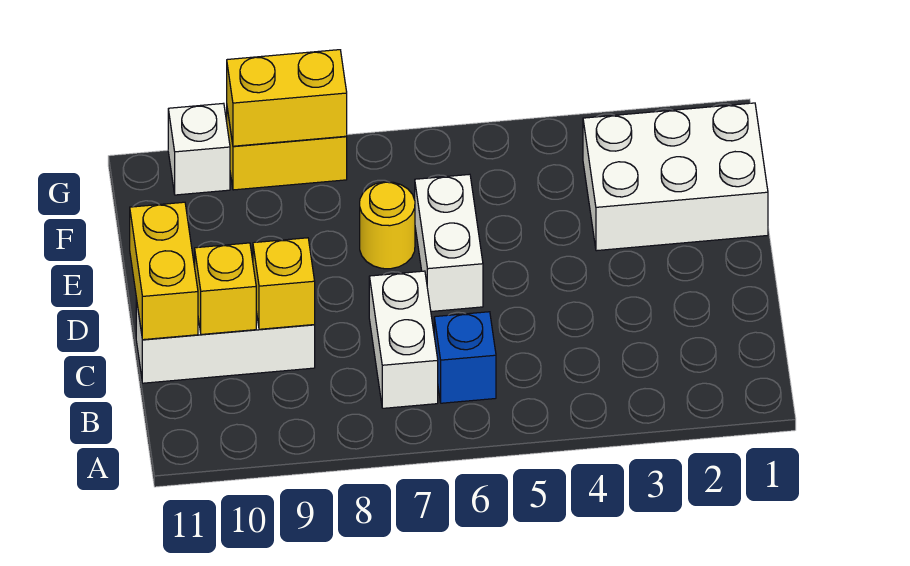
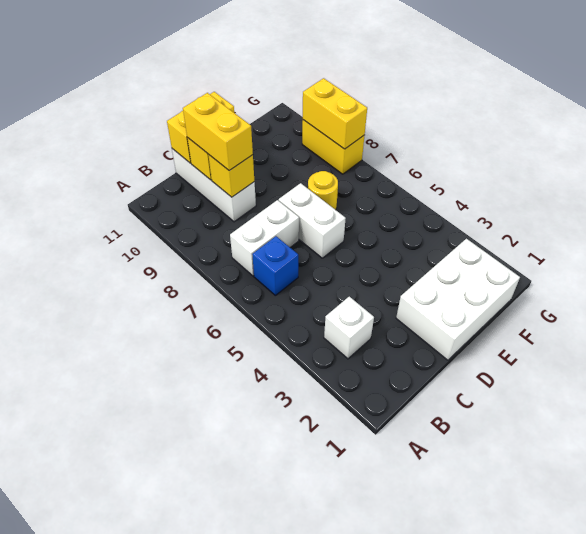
none -> yellow brick C9:C10 level 3
white brick D6:E6 level 1 -> white brick D6:D7 level 1
white brick E1:F3 level 1 -> white brick D1:F2 level 1
white brick G10 level 1 -> white brick B3 level 1

